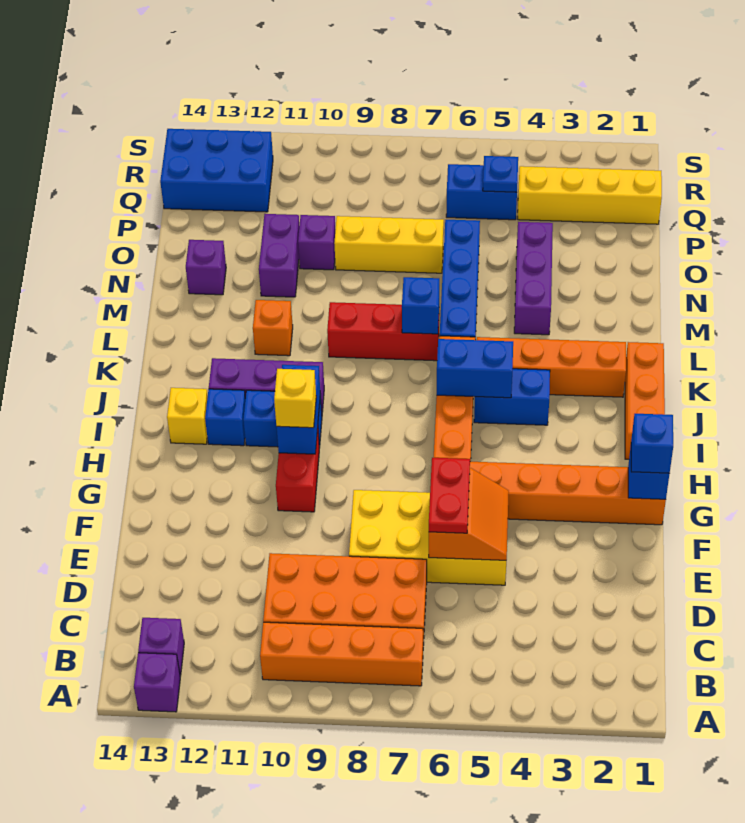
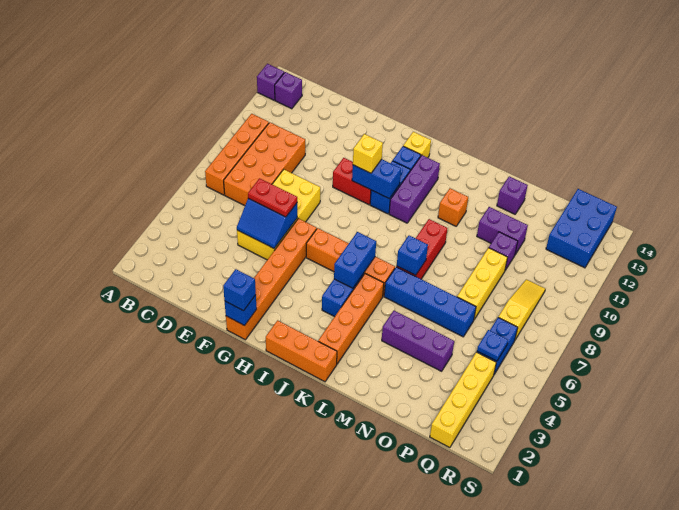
orange slope E5:F6 level 2 top 6 -> blue slope E5:F6 level 2 top 6
none -> yellow slope Q7:Q9 level 1 top 7

